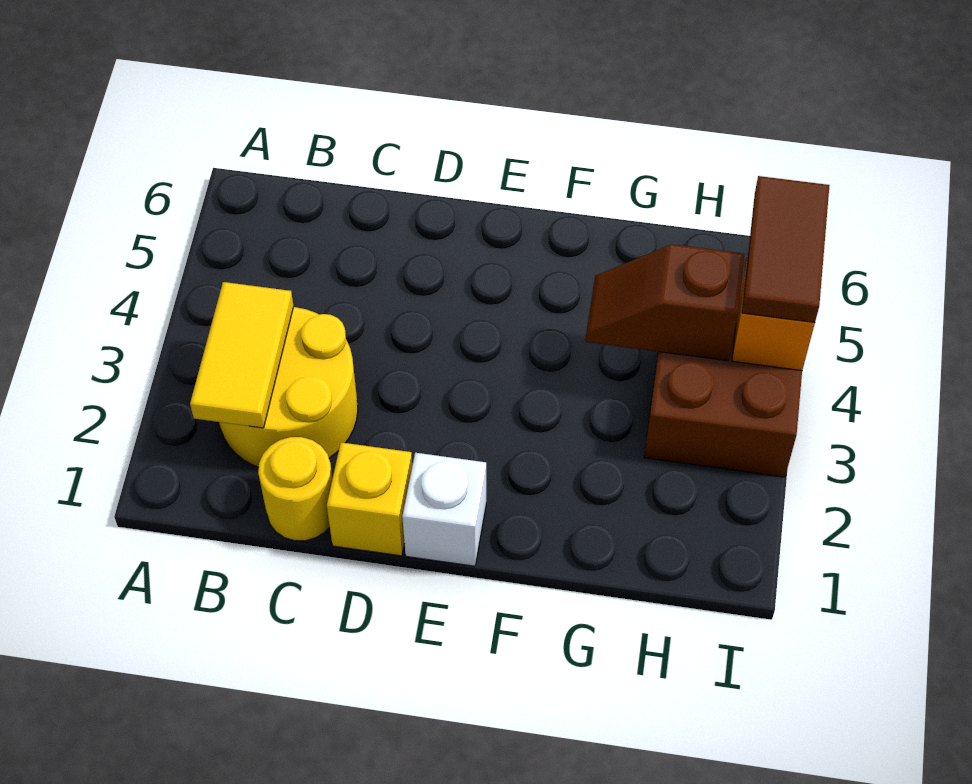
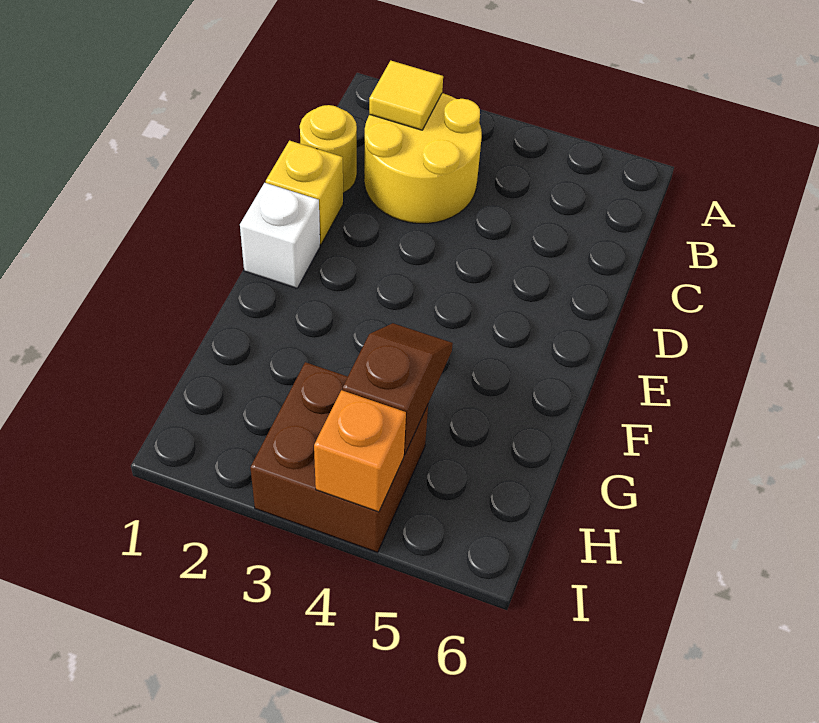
yellow tile B2:B3 level 2 -> yellow tile B2 level 2
brown tile I4:I5 level 3 -> none

